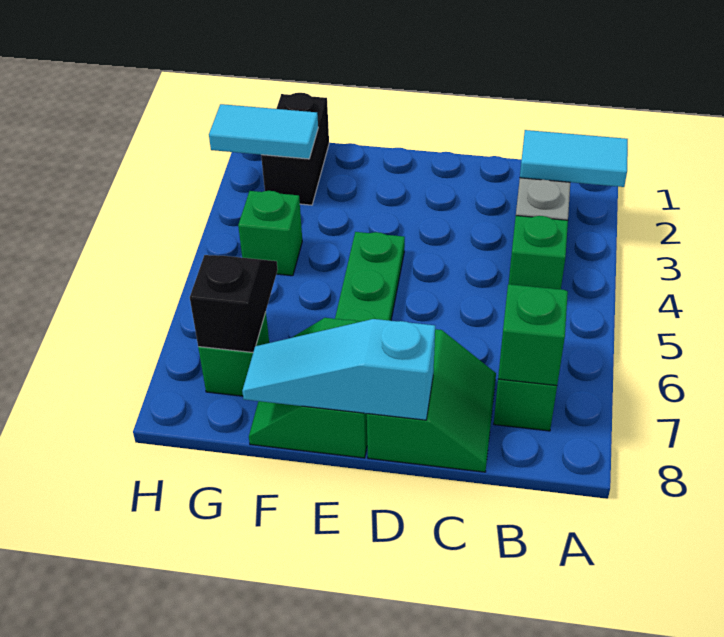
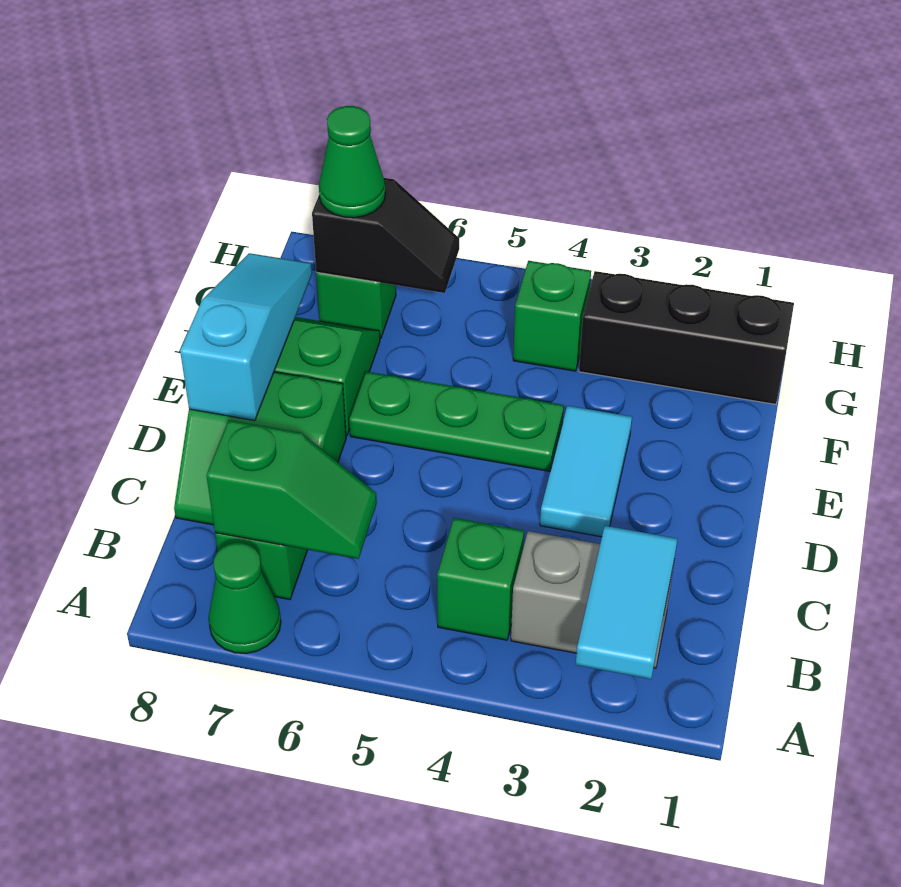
none -> green cone A7 level 1
black brick G1:G2 level 1 -> black brick G1:G3 level 1
cyan tile G2:H2 level 2 -> cyan tile D3:E3 level 1
none -> green cone G7 level 3

